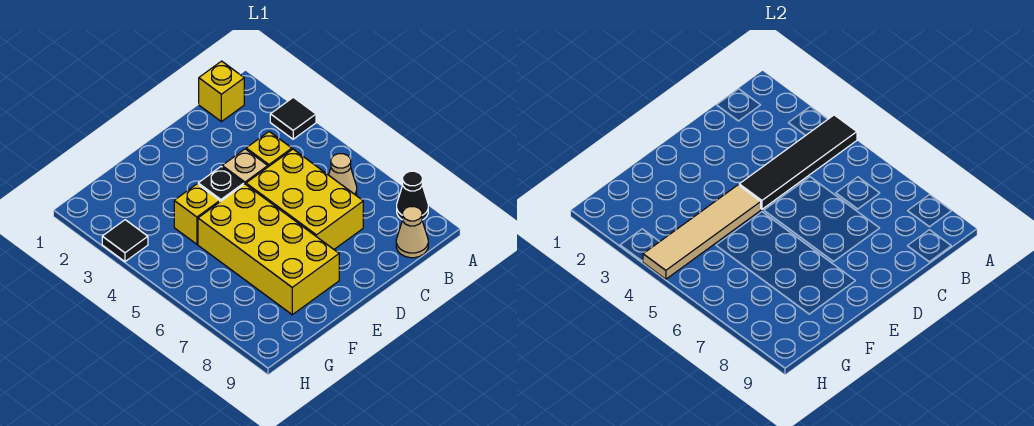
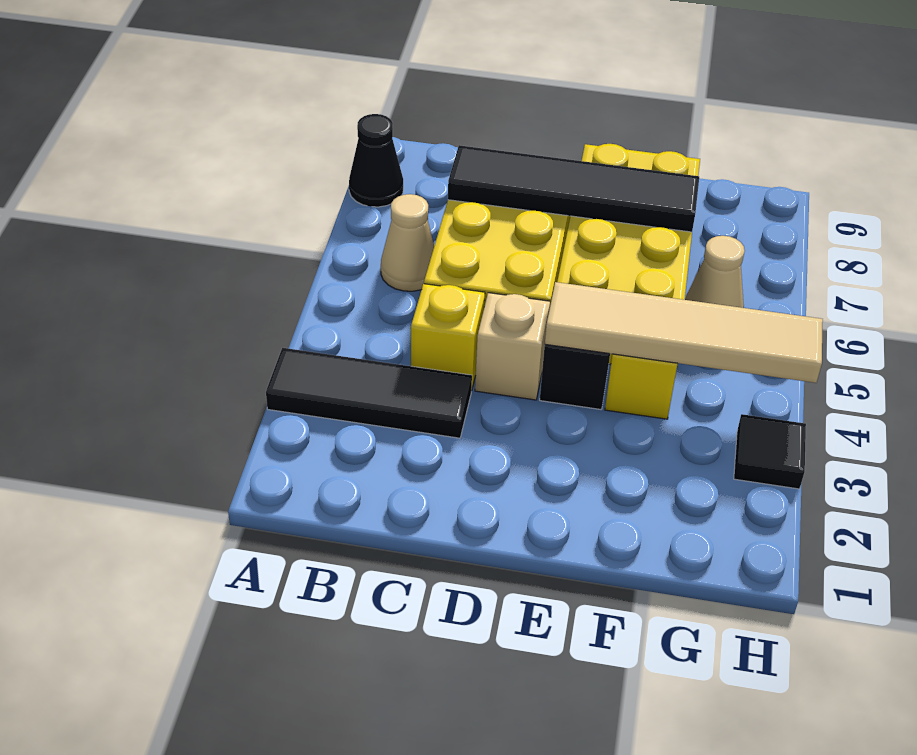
black tile A3 level 1 -> black tile A3:C3 level 1
black tile A4:D4 level 2 -> black tile C7:F7 level 2
yellow brick B1 level 1 -> none
tan cone B9 level 1 -> tan cone G6 level 1

